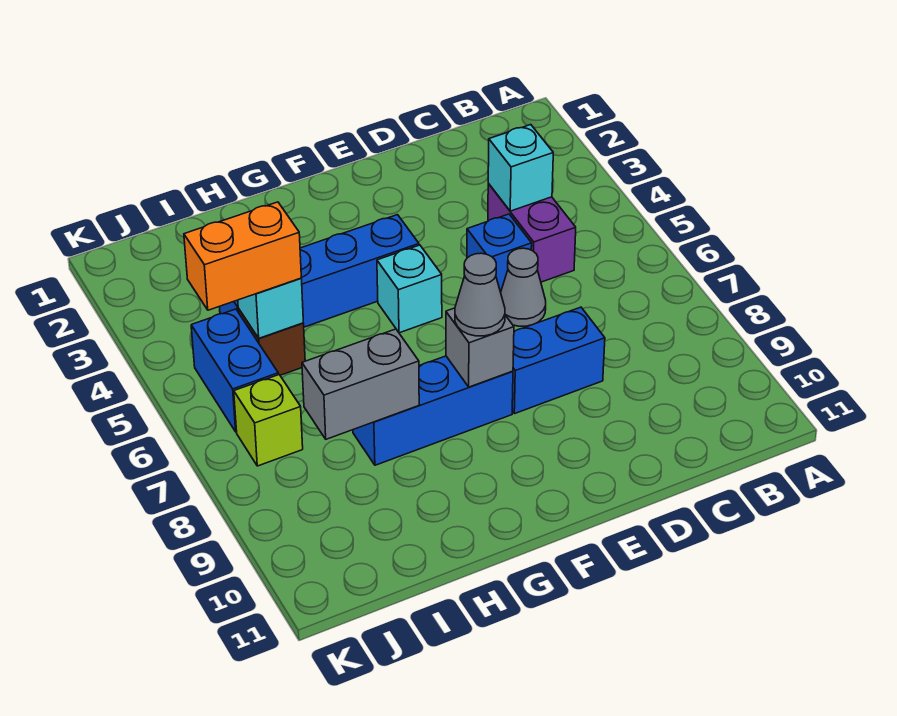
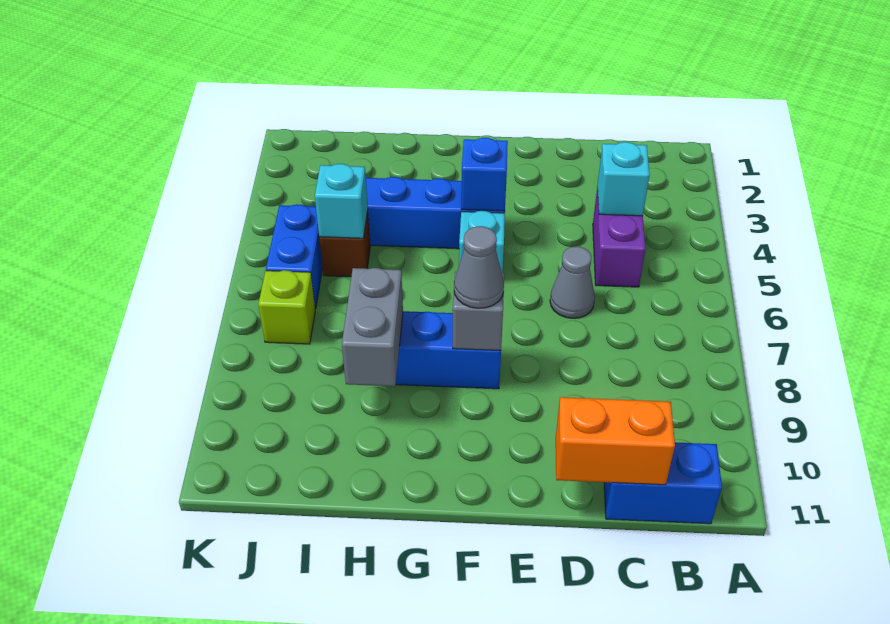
blue brick D5 level 1 -> blue brick F4 level 2
blue brick D8:E8 level 1 -> blue brick B11:C11 level 1
grey brick H8:I8 level 2 -> grey brick H8:H9 level 2
orange brick I5:J5 level 3 -> orange brick C11:D11 level 2

